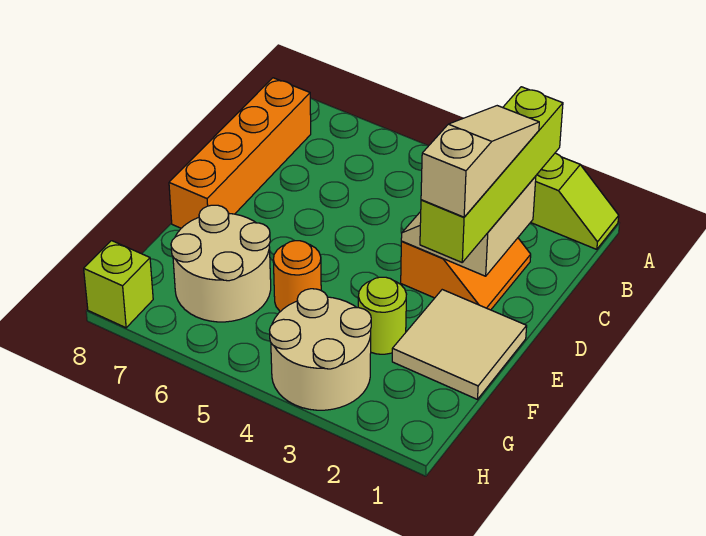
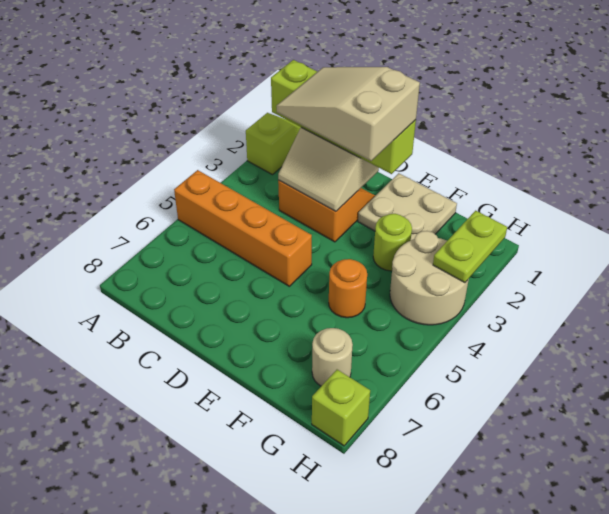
orange brick B8:E8 level 1 -> orange brick A5:D5 level 1
tan slope C2:E2 level 4 top E -> tan slope C2:E3 level 4 top E
tan tile E1:F2 level 1 -> tan plate E1:F2 level 1
tan round brick F6:G7 level 1 -> tan round brick G7 level 1
none -> lime plate H2:H3 level 2

